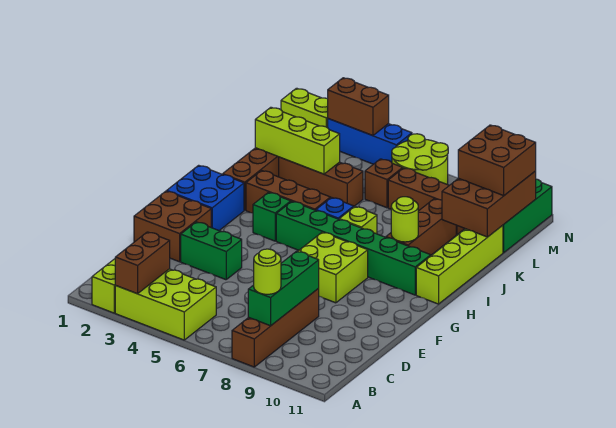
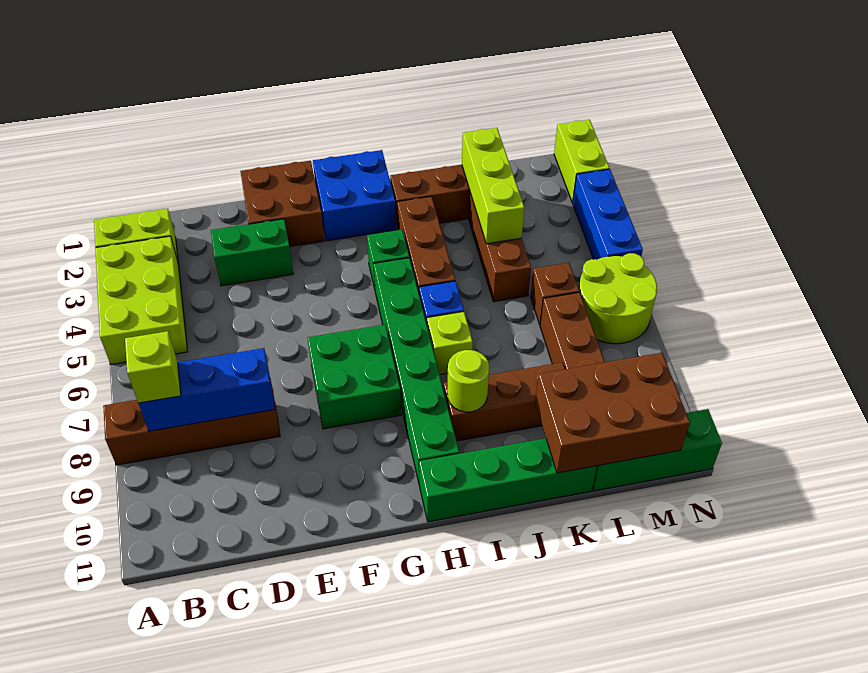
brown brick A3:B3 level 2 -> none
green brick B8:D8 level 2 -> blue brick B8:D8 level 2
lime round brick B8 level 3 -> lime brick B8 level 3
green brick E3:E4 level 1 -> green brick D3:E3 level 1
lime brick F7:G8 level 1 -> green brick F7:G8 level 1
lime brick H11:K11 level 1 -> green brick H11:K11 level 1
brown brick L10:M11 level 3 -> none
brown brick N3:N4 level 2 -> none

